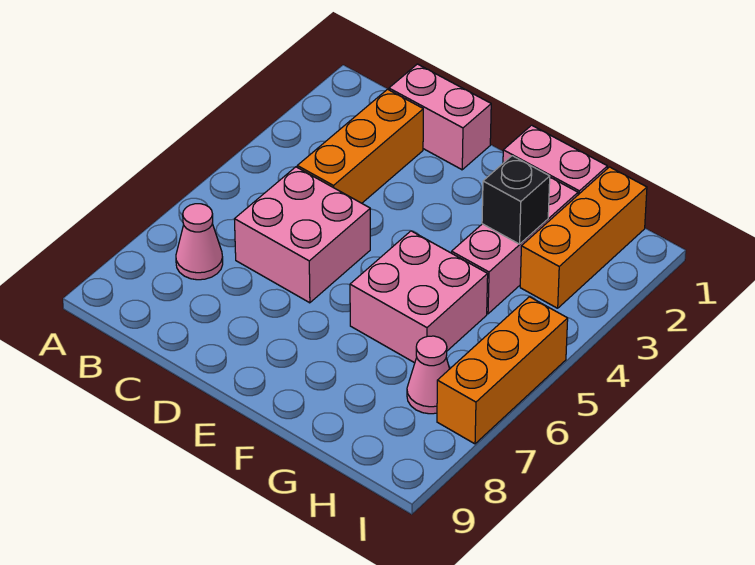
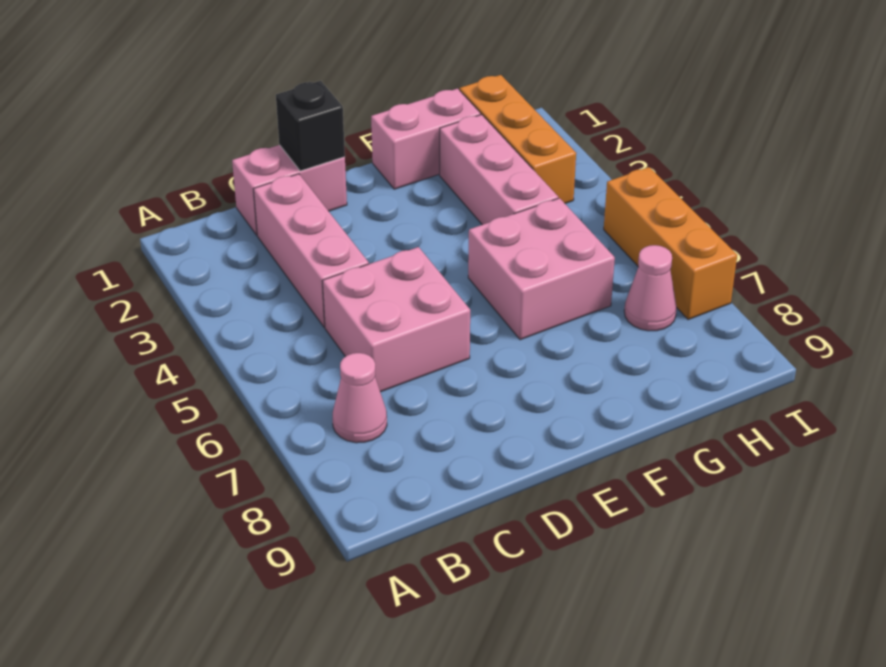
orange brick C2:C4 level 1 -> pink brick C2:C4 level 1
black brick G3 level 2 -> black brick D1 level 2

